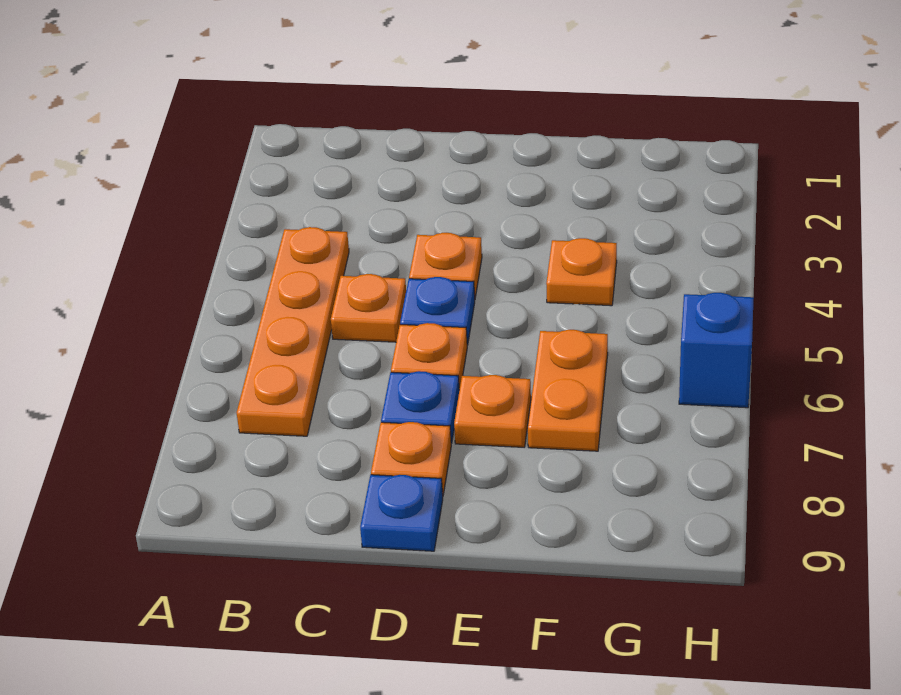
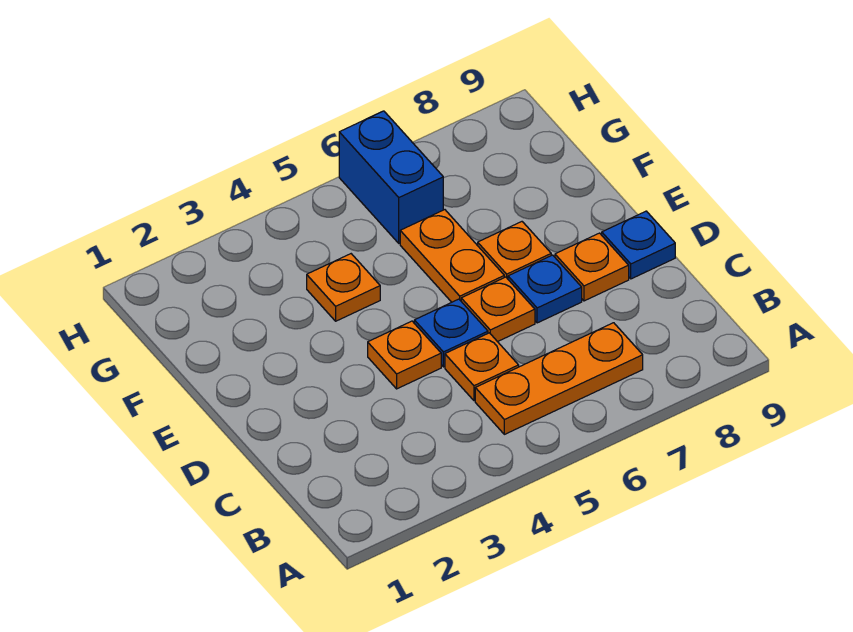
orange plate B4:B7 level 1 -> orange plate B5:B7 level 1
orange plate F6:F7 level 1 -> orange plate E6:F6 level 1
blue brick H6 level 1 -> blue brick G6:H6 level 1

